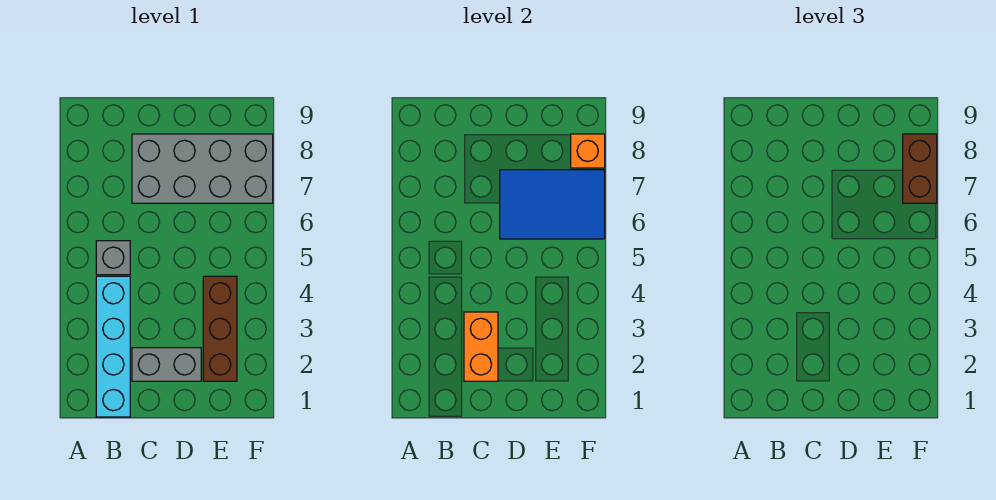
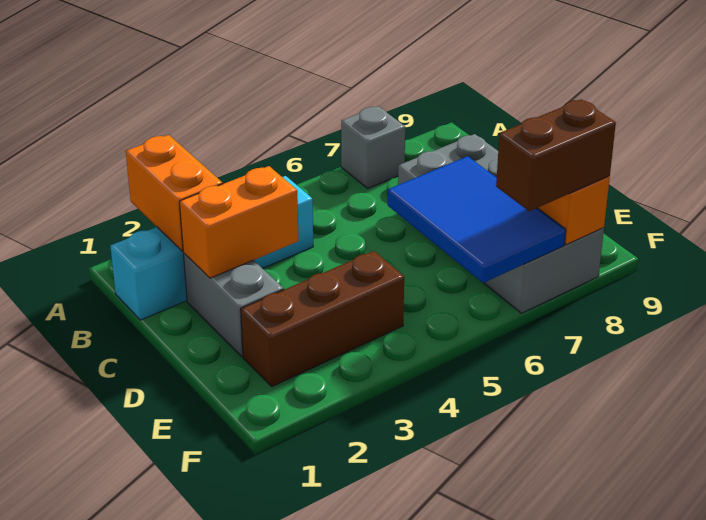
none -> orange brick A2:B2 level 2
grey brick B5 level 1 -> grey brick A7 level 1

